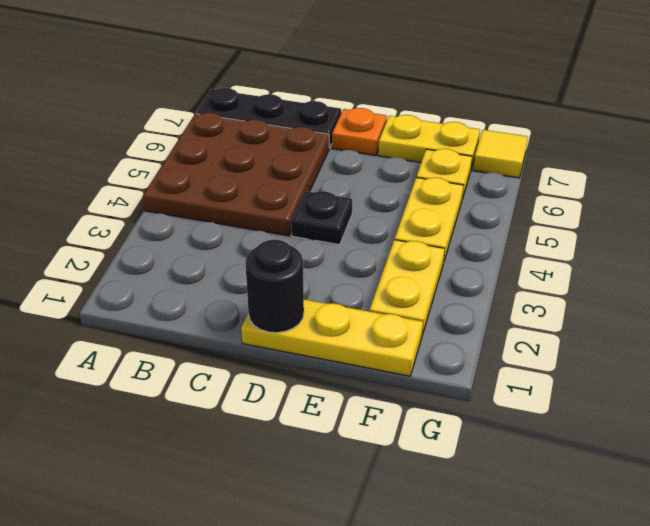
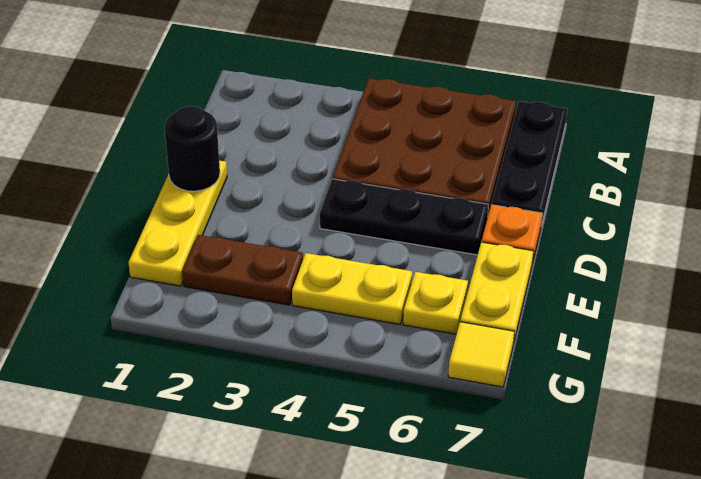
black plate D4 level 1 -> black plate D4:D6 level 1
yellow plate F2:F3 level 1 -> brown plate F2:F3 level 1

